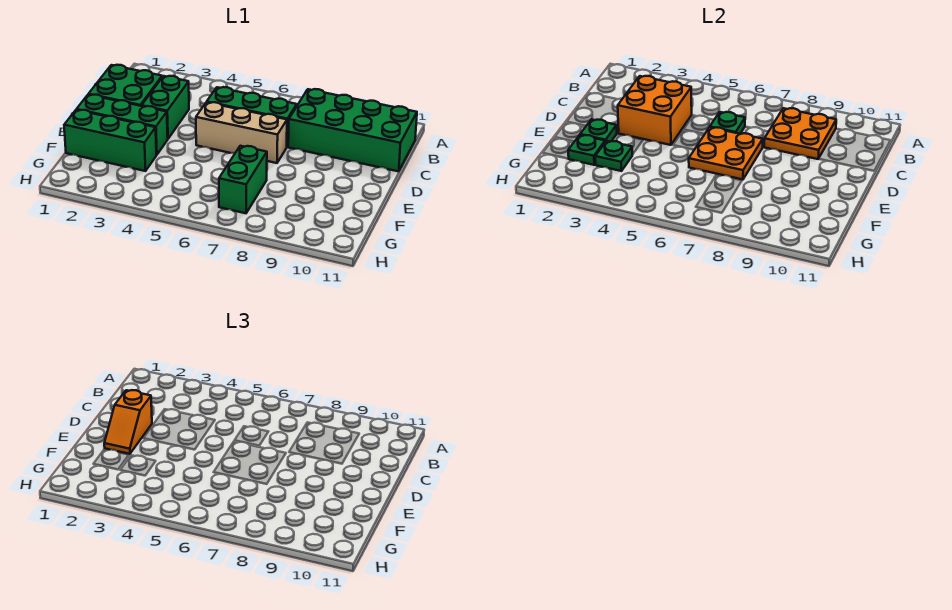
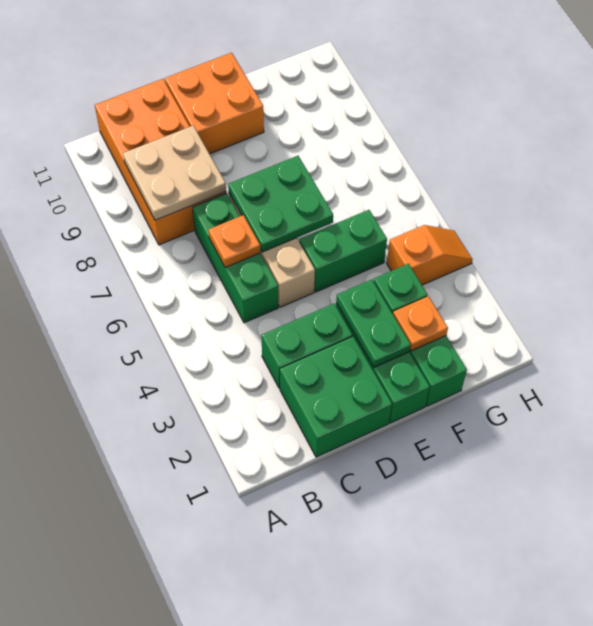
green brick B8:C11 level 1 -> orange brick B8:C11 level 1
orange plate B8:C9 level 2 -> tan plate B8:C9 level 2
orange brick C3:D4 level 2 -> orange brick D10:E11 level 1
green plate C6 level 2 -> orange plate C6 level 2
orange slope D2:E2 level 3 top D -> orange slope G4:H4 level 1 top G
orange plate D6:E7 level 2 -> green plate D6:E7 level 2
green plate E2 level 2 -> green plate E2:E3 level 2
green plate F2 level 2 -> orange plate F2 level 2
green brick F7:G7 level 1 -> green brick E5:F5 level 1

